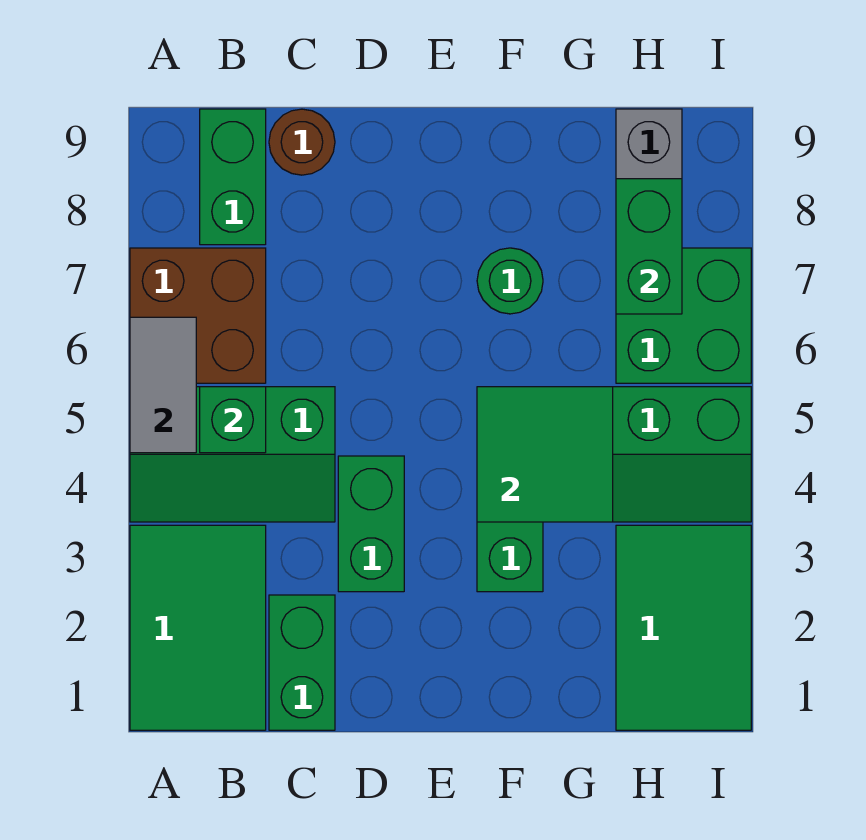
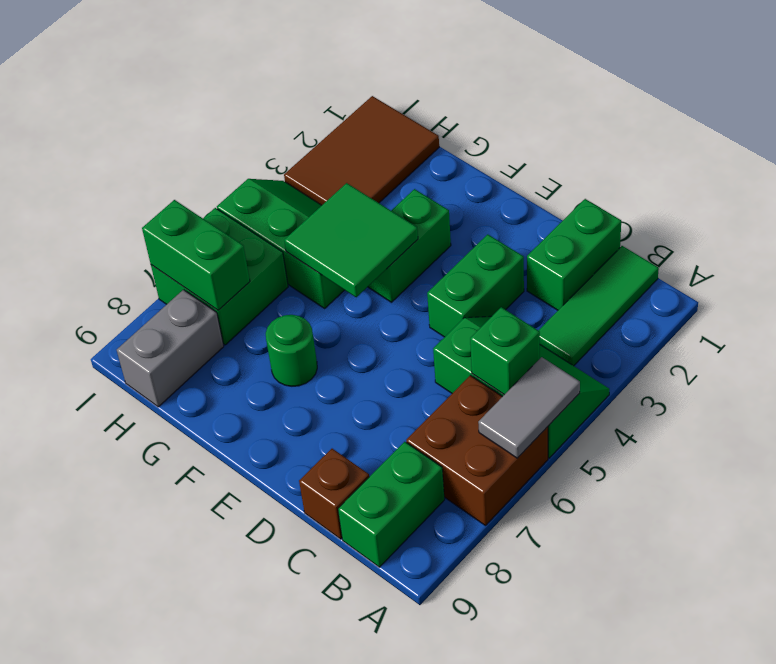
green tile A1:B3 level 1 -> green tile B1:B3 level 1
brown round brick C9 level 1 -> brown brick C9 level 1
green tile H1:I3 level 1 -> brown tile H1:I3 level 1
green brick H7:H8 level 2 -> green brick H7:I7 level 2

